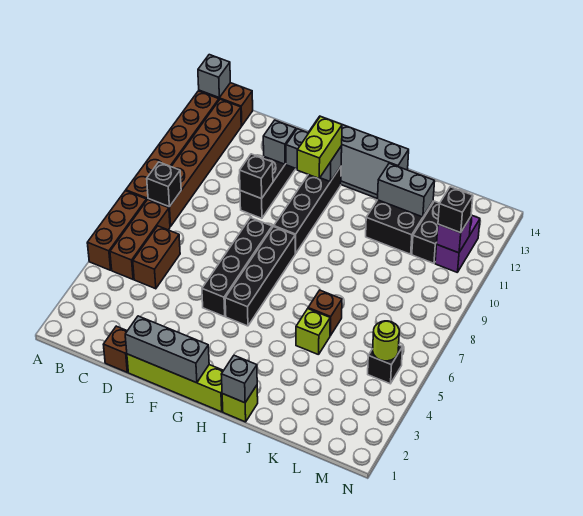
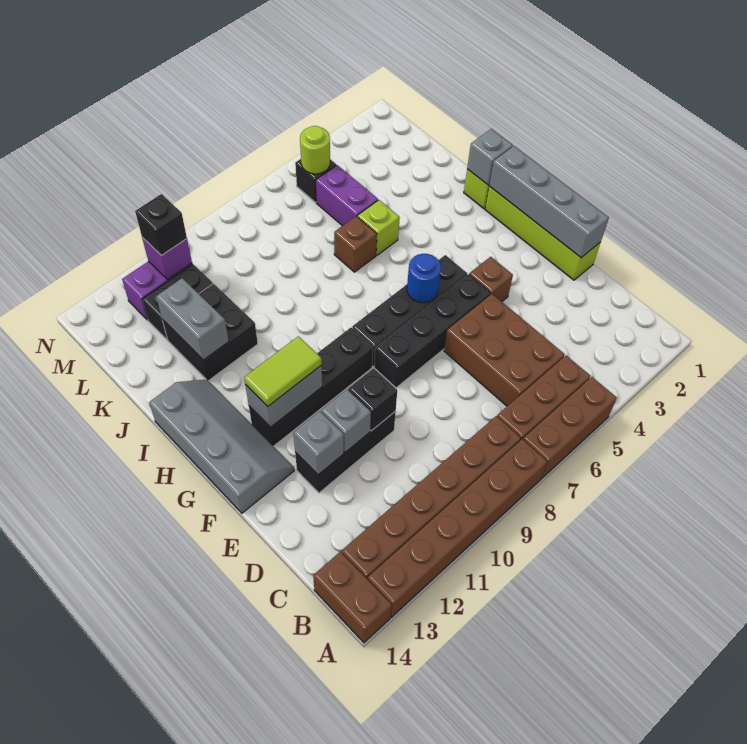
grey brick A14 level 2 -> grey brick E11 level 2
black brick B8 level 2 -> none
brown brick C5:C6 level 1 -> brown brick C5:E6 level 1
brown brick D1 level 1 -> brown brick F4 level 1
grey brick E1:G1 level 2 -> grey brick E1:H1 level 2
grey brick F12:G12 level 2 -> grey brick G11:G12 level 2
none -> blue round brick G6 level 2
lime brick G11:G12 level 3 -> lime tile G11:G12 level 3
none -> purple brick K5:L5 level 1

